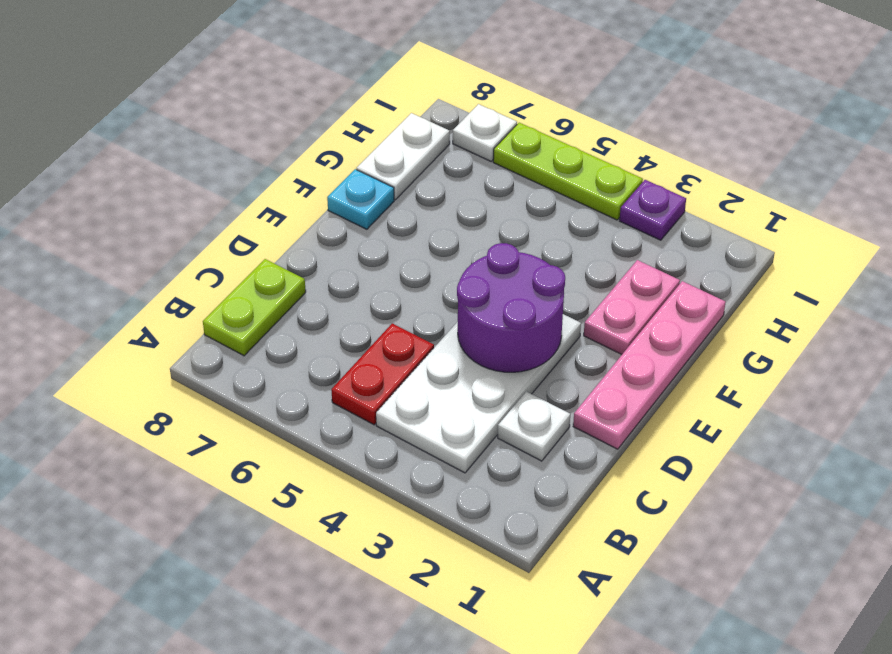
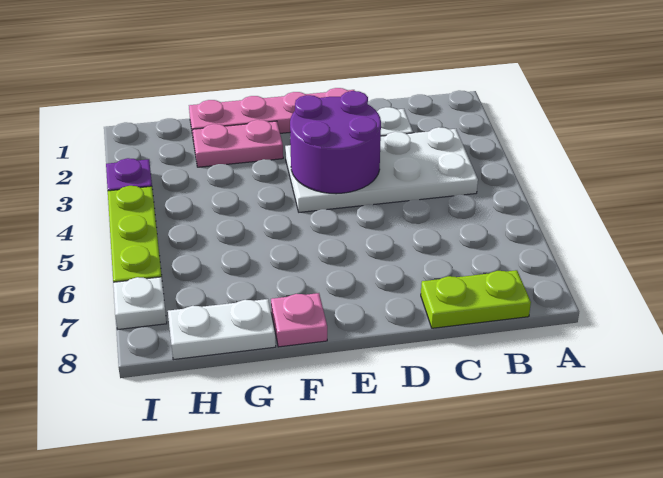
red plate B5:C5 level 1 -> none
cyan plate F8 level 1 -> pink plate F8 level 1

